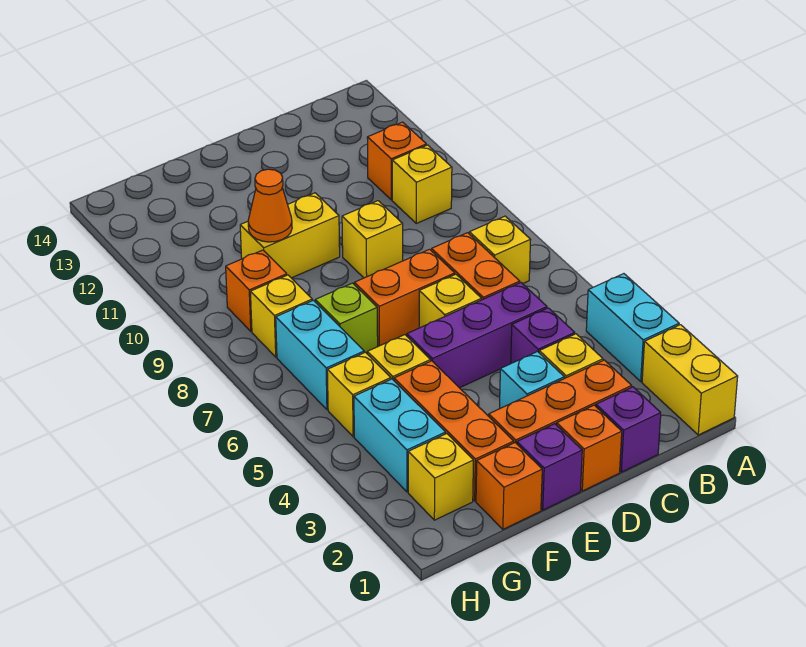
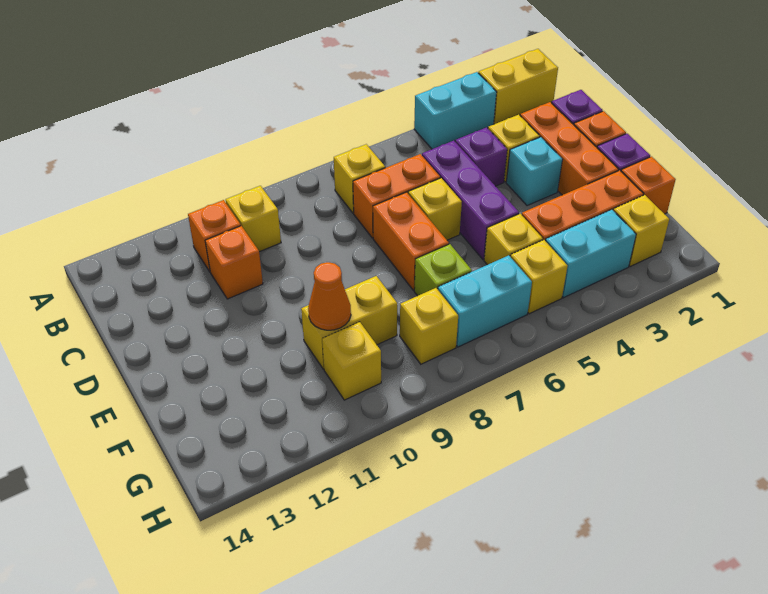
yellow brick D9 level 1 -> yellow brick G10 level 1
yellow brick E10:F10 level 1 -> yellow brick F9:F10 level 1
orange brick G9 level 1 -> orange brick C11 level 1

